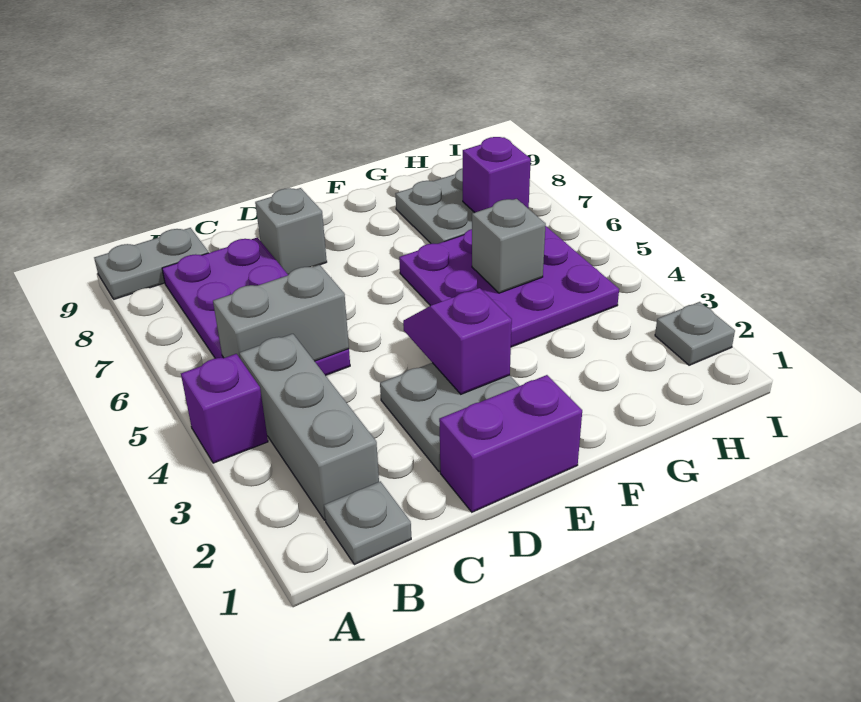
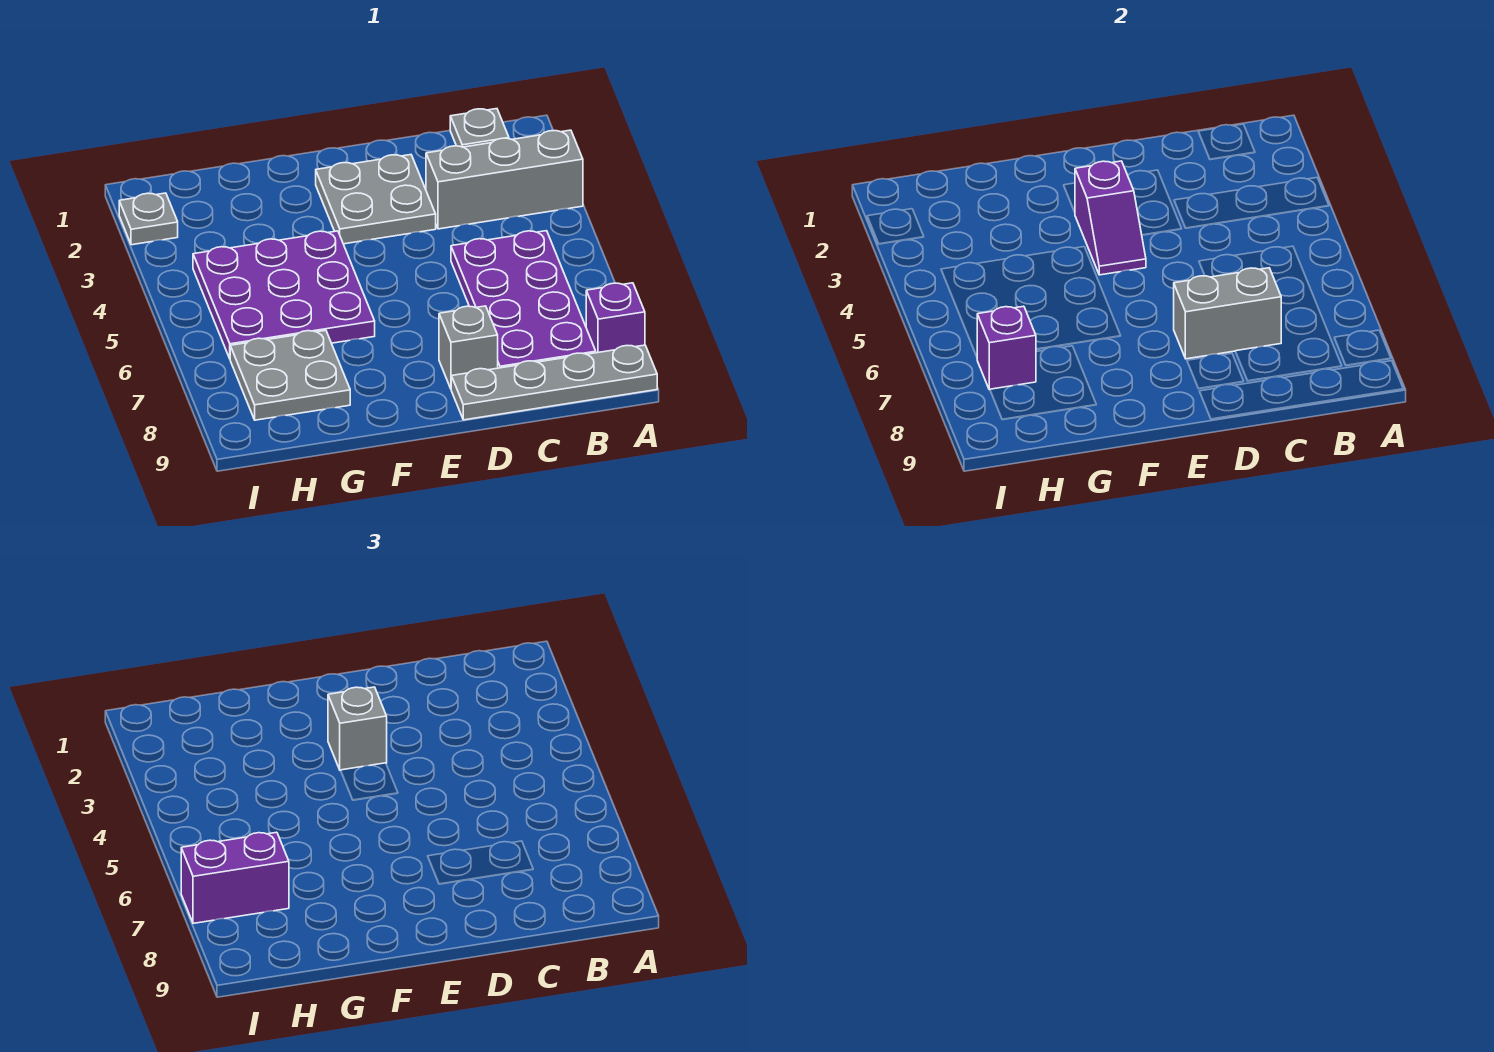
purple brick A4 level 1 -> purple brick A8 level 1
grey plate A9:B9 level 1 -> grey plate A9:D9 level 1
grey brick B2:B4 level 1 -> grey brick A3:C3 level 1
grey brick B5:C5 level 2 -> grey brick C7:D7 level 2
purple brick D1:E1 level 1 -> purple brick H7:I7 level 3
grey brick G5 level 2 -> grey brick E3 level 3

